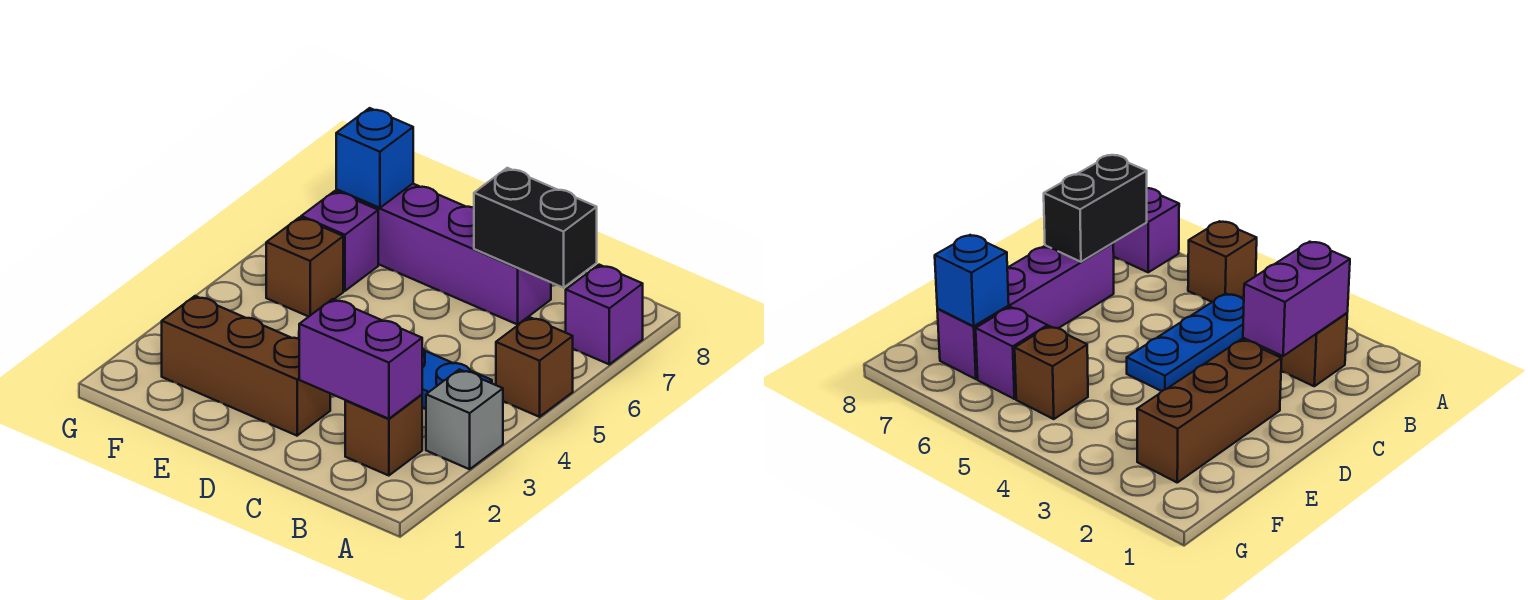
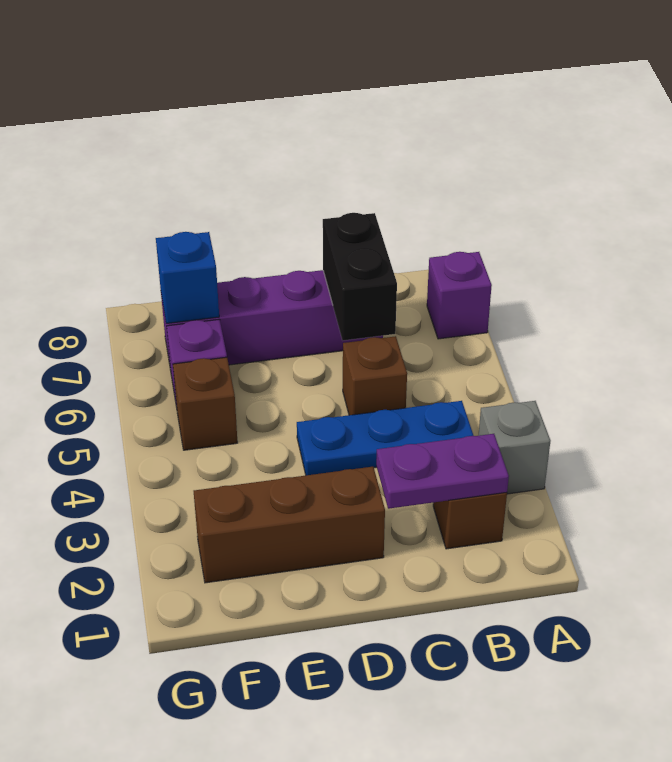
brown brick A5 level 1 -> brown brick C5 level 1
purple brick B2:C2 level 2 -> purple plate B2:C2 level 2
black brick B7:C7 level 2 -> black brick C6:C7 level 2

